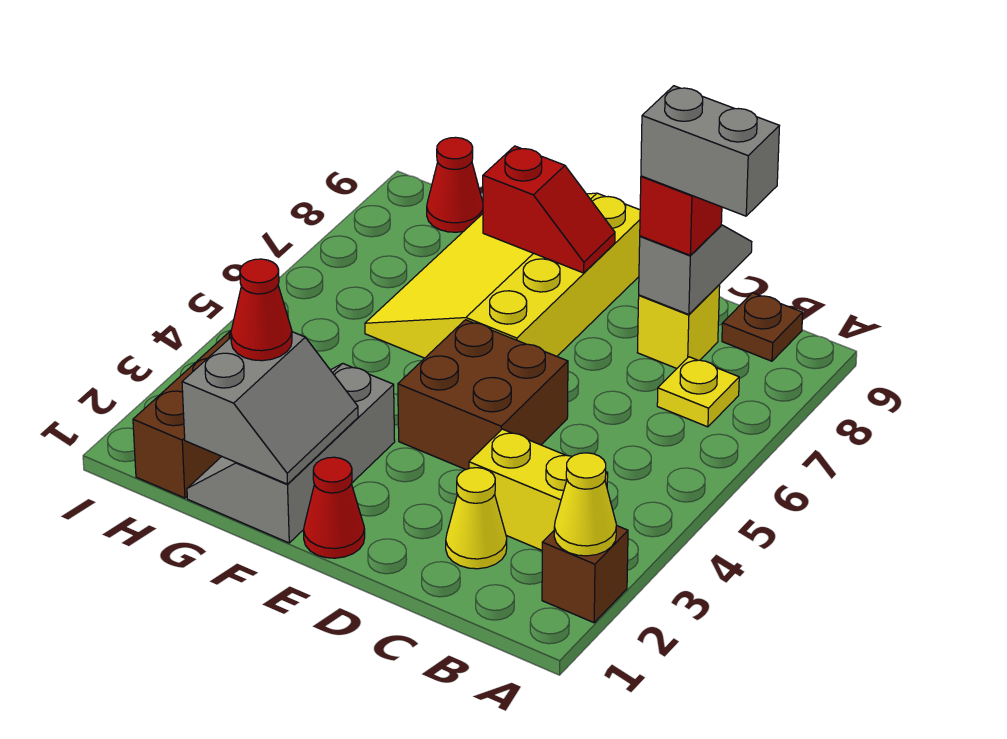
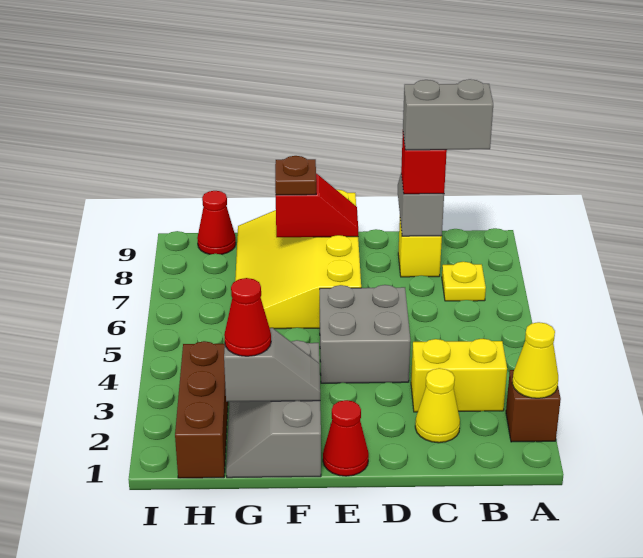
brown plate B9 level 1 -> brown plate F8 level 3
brown brick D4:E5 level 1 -> grey brick D4:E5 level 1
grey slope F1:G2 level 2 top G -> grey slope F2:G2 level 2 top G

